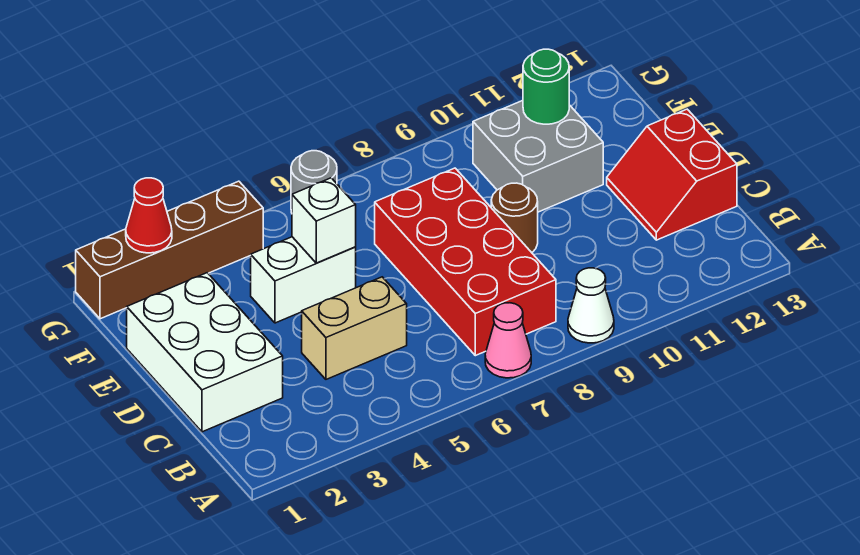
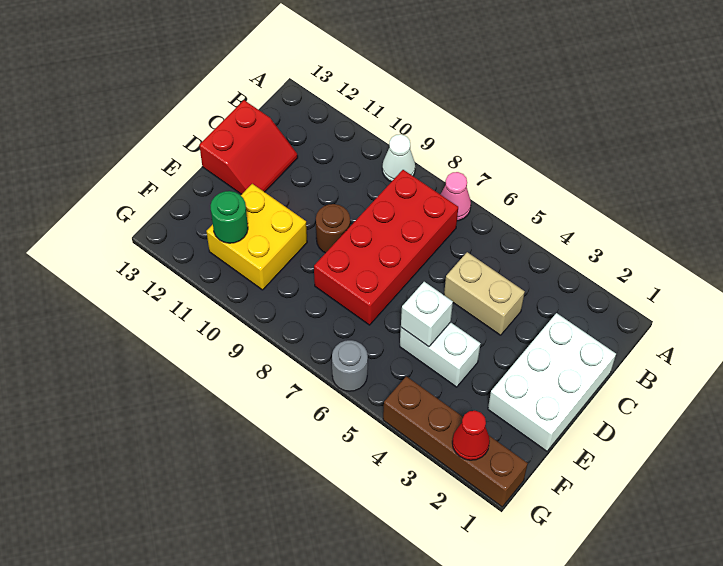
grey brick E10:F11 level 1 -> yellow brick E10:F11 level 1

